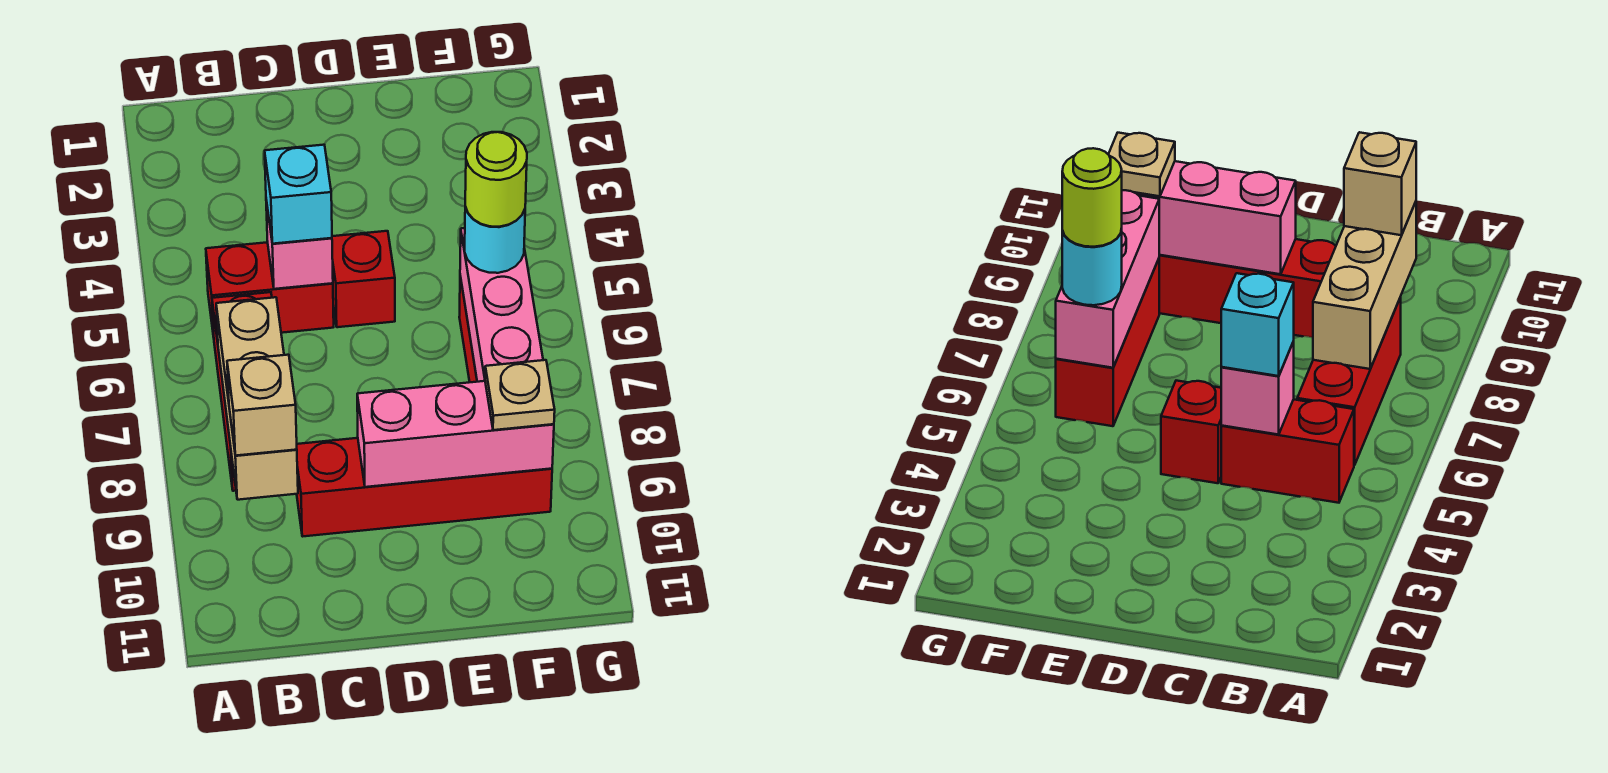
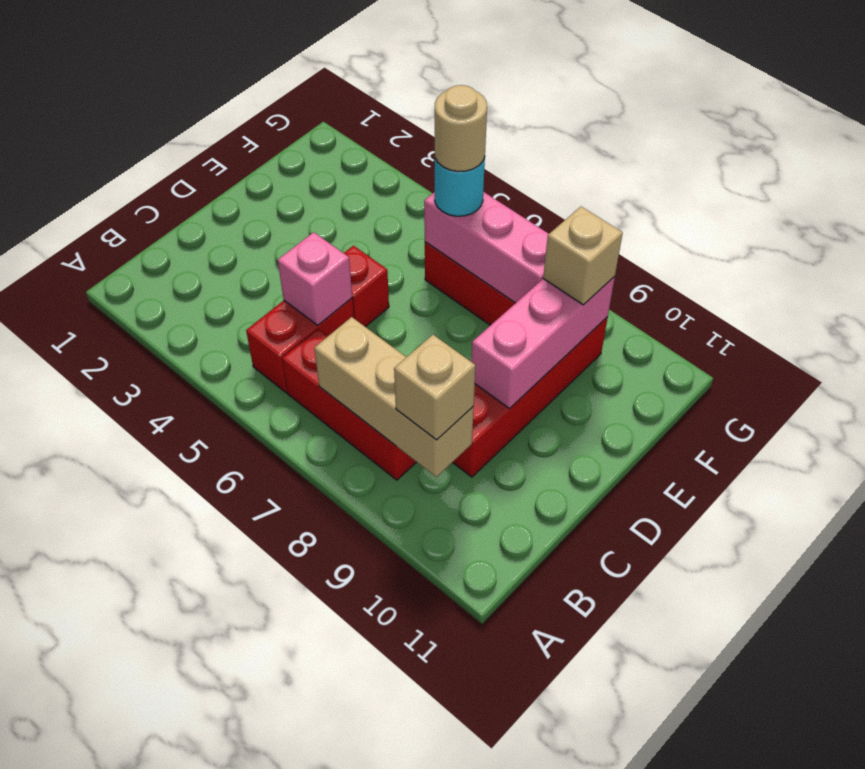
cyan brick C5 level 3 -> none
lime round brick F6 level 4 -> tan round brick F6 level 4
tan plate F9 level 3 -> tan brick F9 level 3

